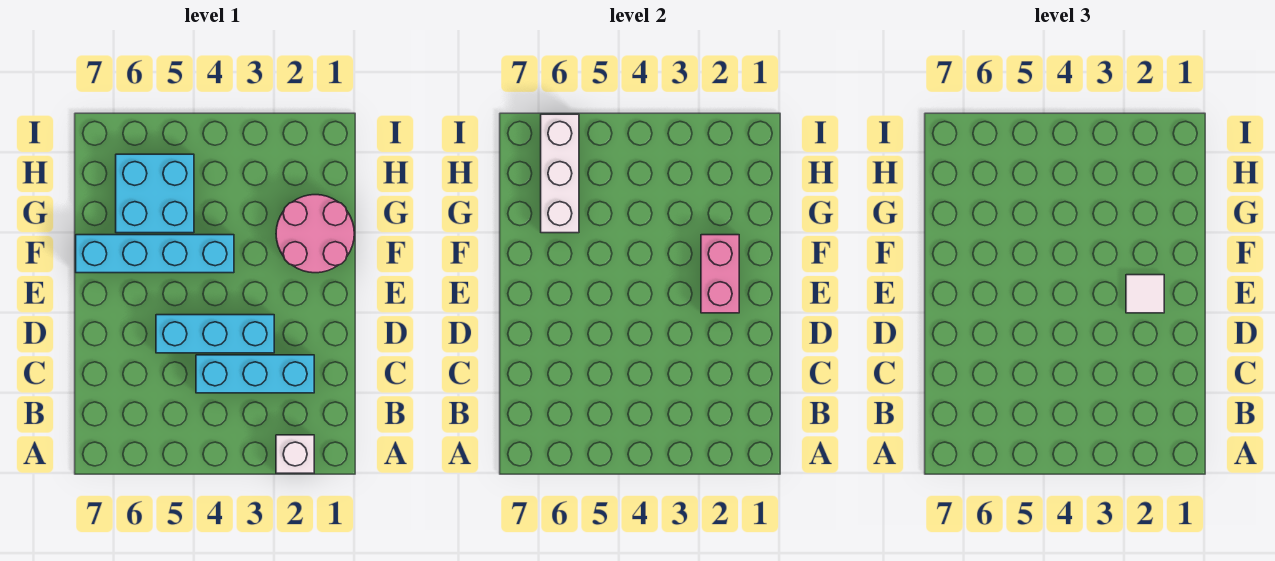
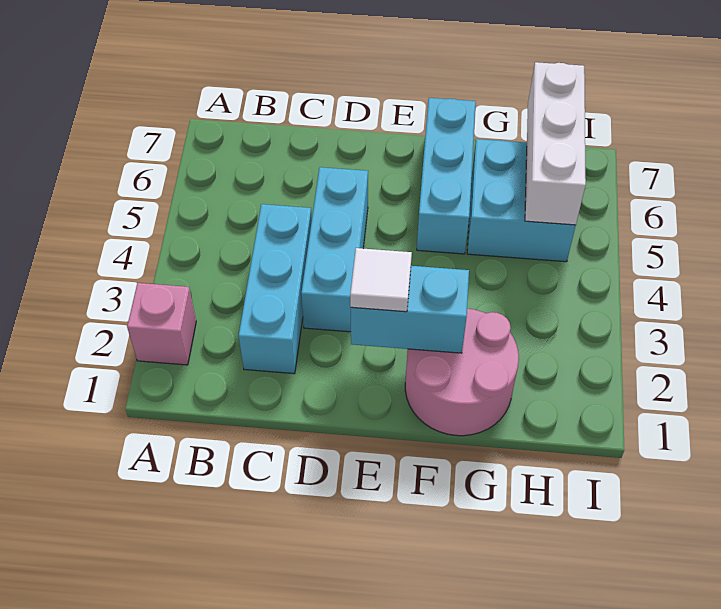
white brick A2 level 1 -> pink brick A2 level 1
pink brick E2:F2 level 2 -> cyan brick E2:F2 level 2
cyan brick F4:F7 level 1 -> cyan brick F5:F7 level 1
white brick G6:I6 level 2 -> white brick H5:H7 level 2

